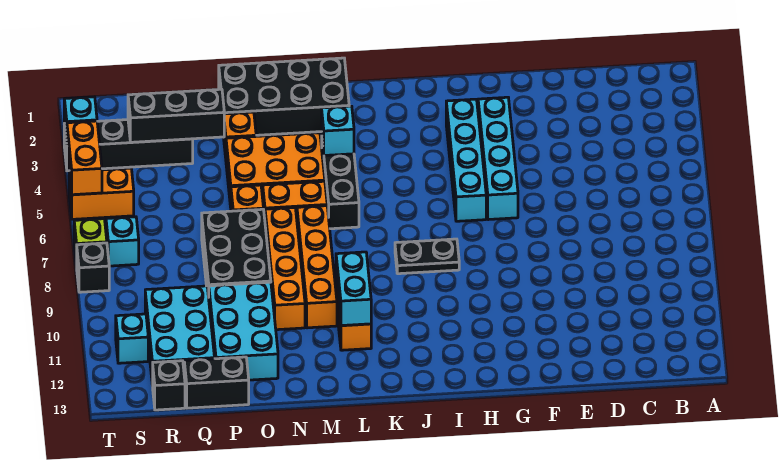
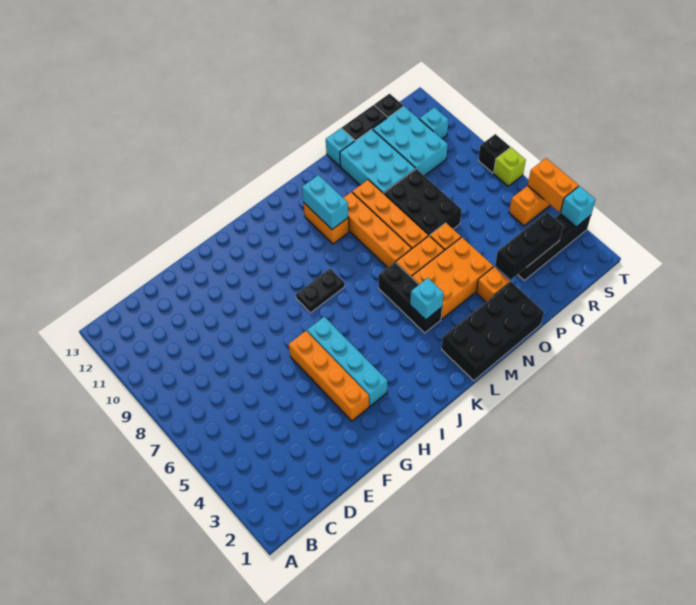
cyan brick G3:G6 level 1 -> orange brick G3:G6 level 1
cyan brick S7 level 1 -> cyan brick O13 level 1

